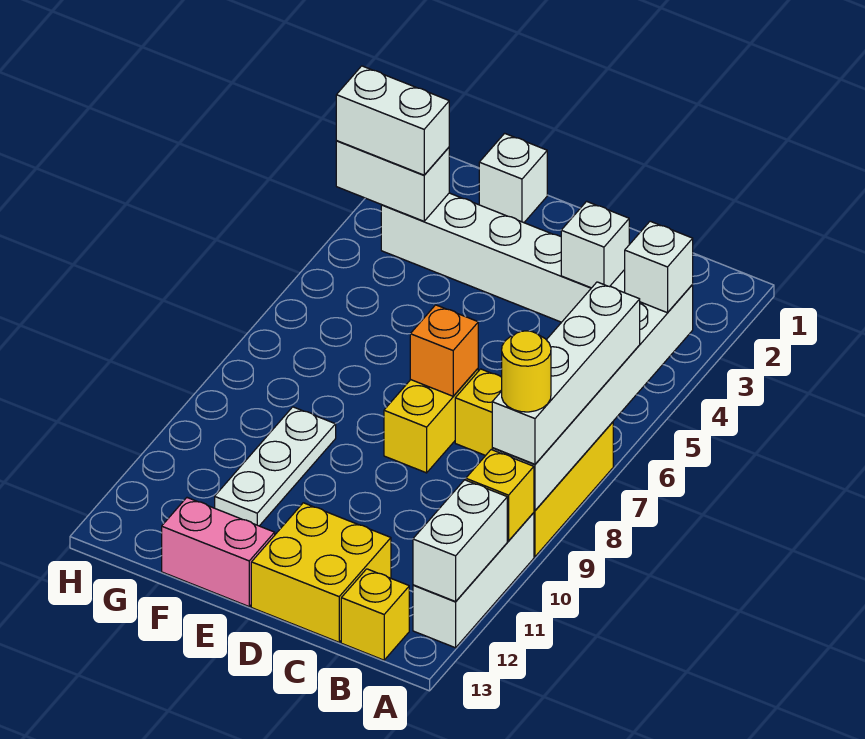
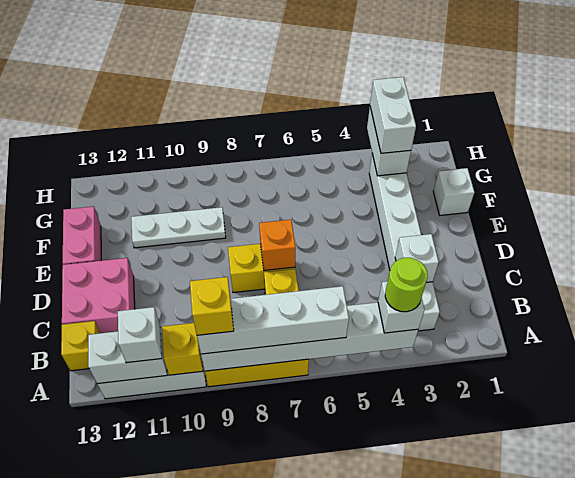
none -> lime round brick A4 level 4
yellow round brick A9 level 4 -> yellow brick A9 level 4
none -> white brick A11 level 3
yellow brick C12:D13 level 1 -> pink brick C12:D13 level 1

